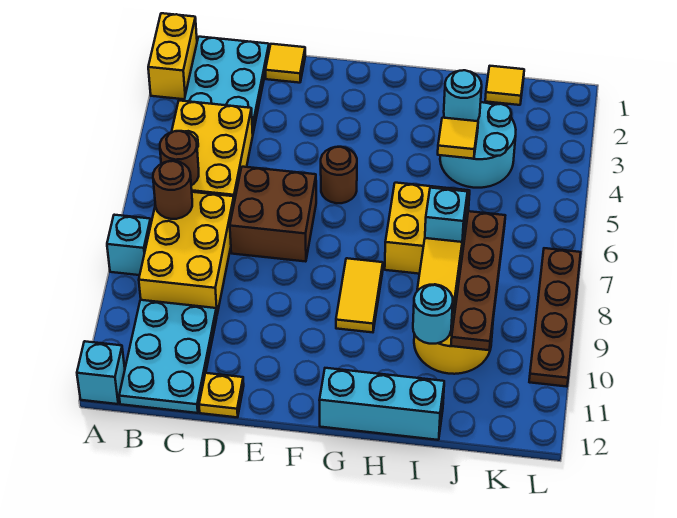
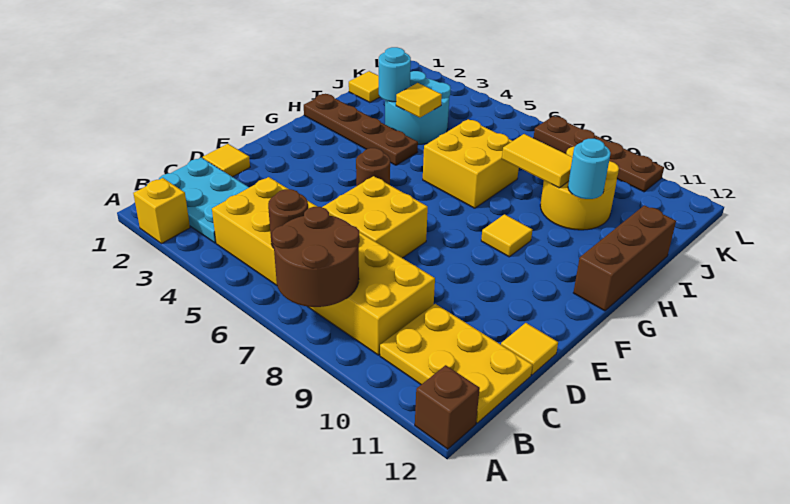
yellow brick A1:A2 level 1 -> yellow brick A2 level 1
cyan brick A8 level 1 -> none
cyan brick A12 level 1 -> brown brick A12 level 1
brown round brick B7 level 2 -> brown round brick A7:B8 level 2
cyan plate B10:C12 level 1 -> yellow plate B10:C12 level 1
brown brick D6:E7 level 1 -> yellow brick D6:E7 level 1
yellow plate D12 level 1 -> yellow tile D12 level 1
yellow tile G8:G9 level 1 -> yellow tile G9 level 1
cyan brick G12:I12 level 1 -> brown brick G12:I12 level 1
cyan brick I7 level 2 -> none
brown plate J7:J10 level 2 -> brown plate H1:H4 level 1

